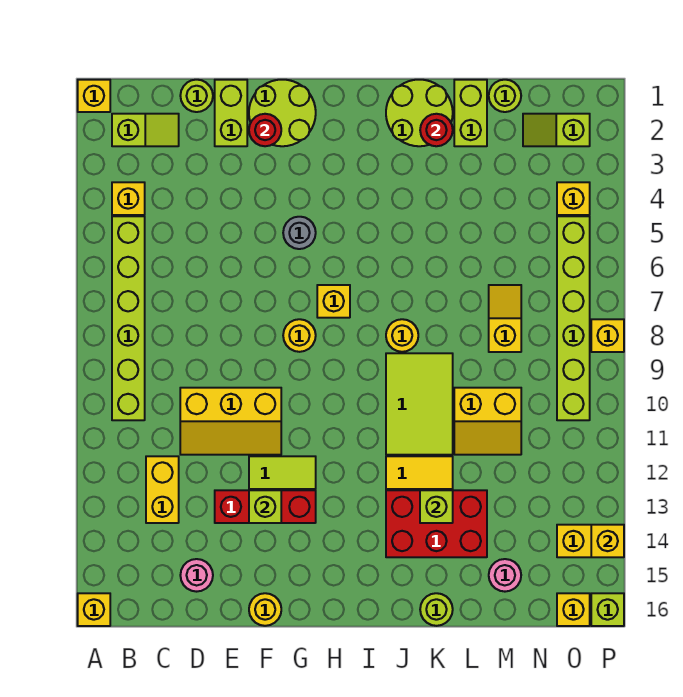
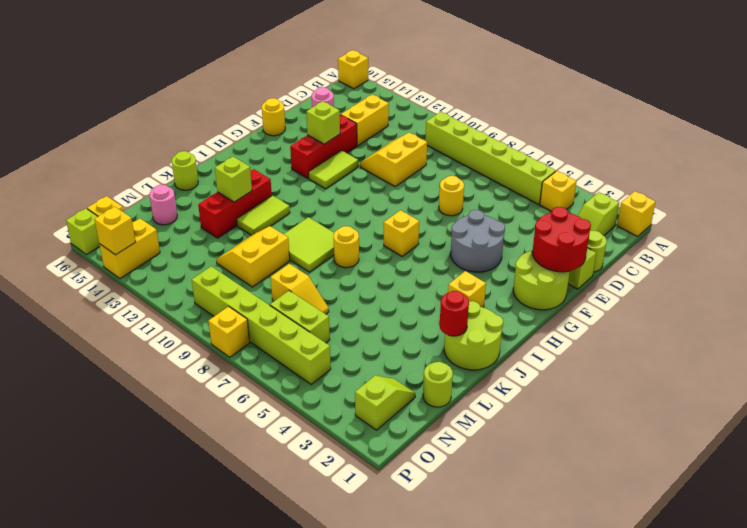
yellow brick C12:C13 level 1 -> yellow brick C13:D13 level 1
yellow slope D10:F11 level 1 top 10 -> yellow slope D10:E11 level 1 top 10
red round brick F2 level 2 -> red round brick E1:F2 level 2
grey round brick G5 level 1 -> grey round brick F4:G5 level 1
yellow round brick G8 level 1 -> yellow round brick E7 level 1
lime tile J9:K11 level 1 -> lime tile J9:K10 level 1
yellow tile J12:K12 level 1 -> lime tile J12:K12 level 1
red brick J13:L14 level 1 -> red brick J13:L13 level 1
lime brick L1:L2 level 1 -> lime brick N6:N7 level 1
yellow brick O4 level 1 -> yellow brick I3 level 1

